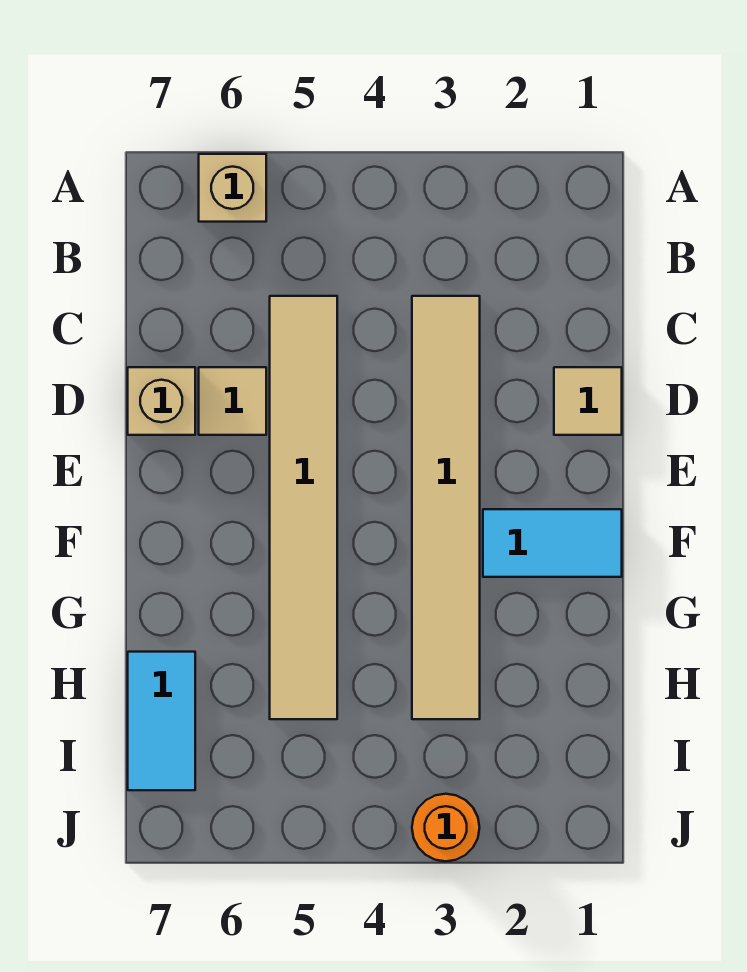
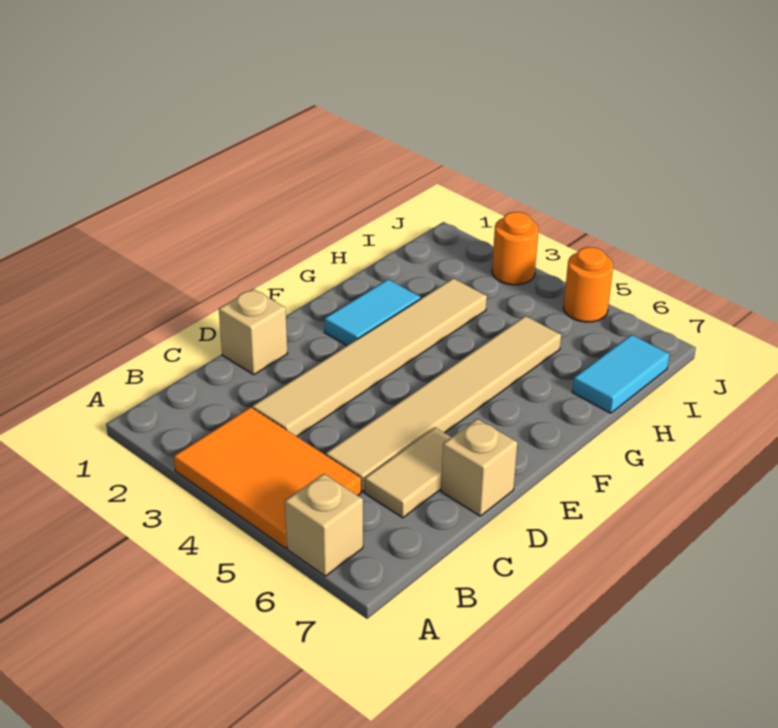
none -> orange tile A3:B5 level 1
tan tile D1 level 1 -> tan brick D1 level 1
tan tile D6 level 1 -> tan tile C6:D6 level 1
cyan tile F1:F2 level 1 -> cyan tile F2:G2 level 1
none -> orange round brick J5 level 1

